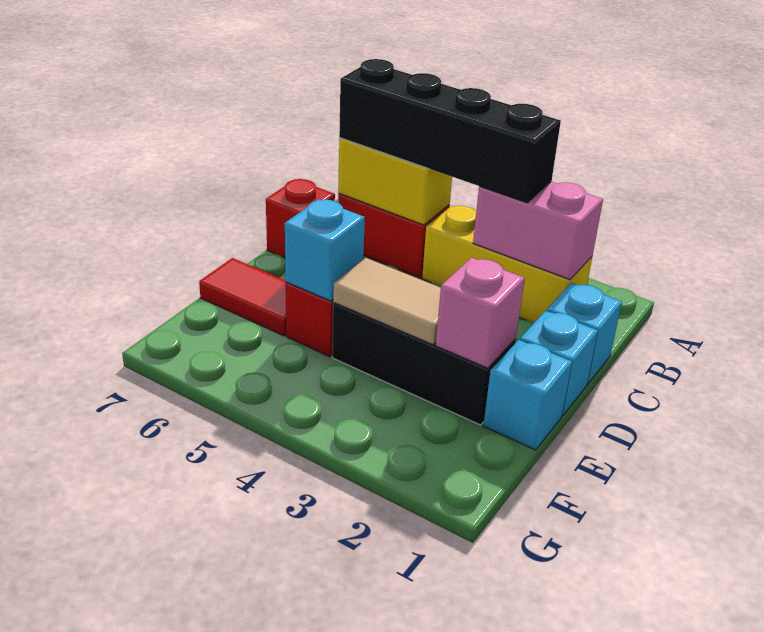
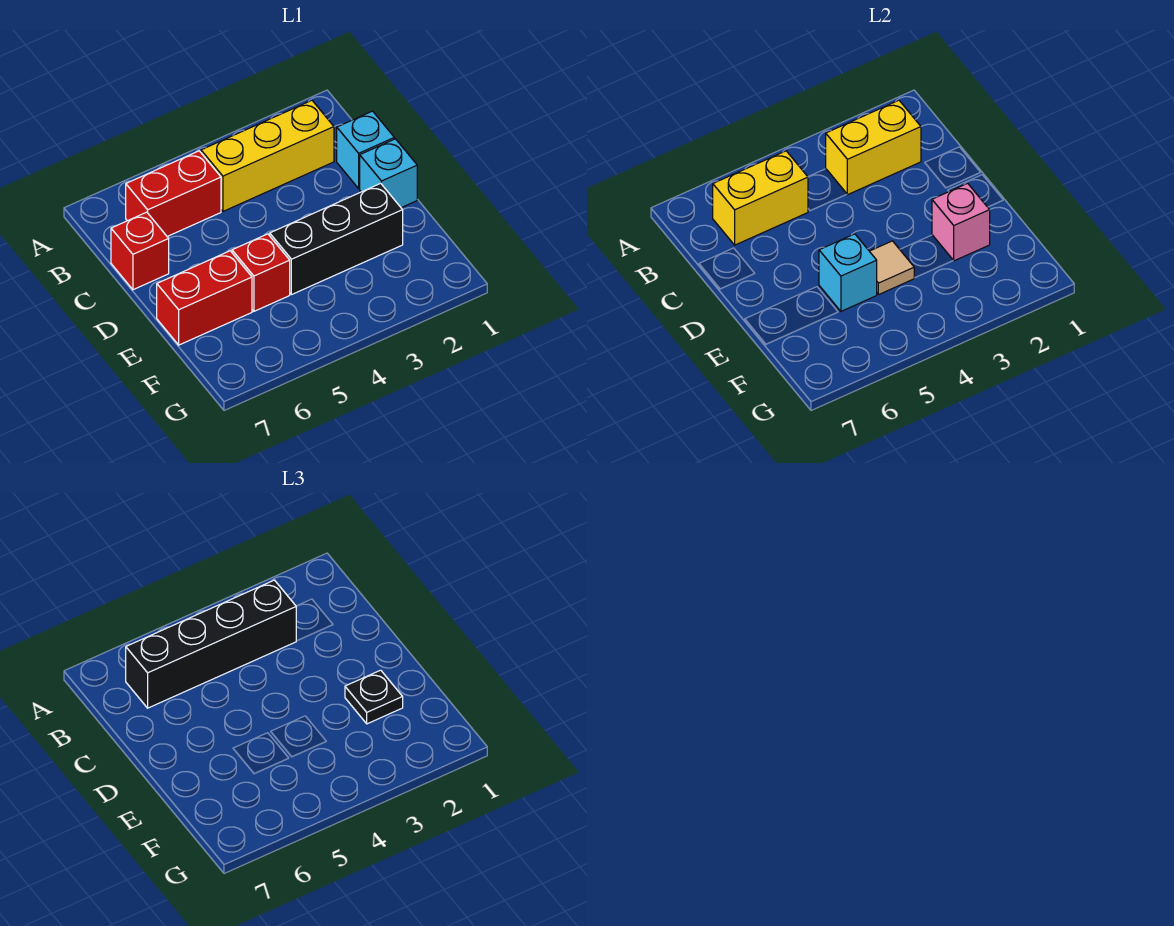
pink brick B2:B3 level 2 -> yellow brick B2:B3 level 2
cyan brick E1 level 1 -> none
none -> black plate E2 level 3
tan tile E3:E4 level 2 -> tan tile E4 level 2
red tile E6:E7 level 1 -> red brick E6:E7 level 1

